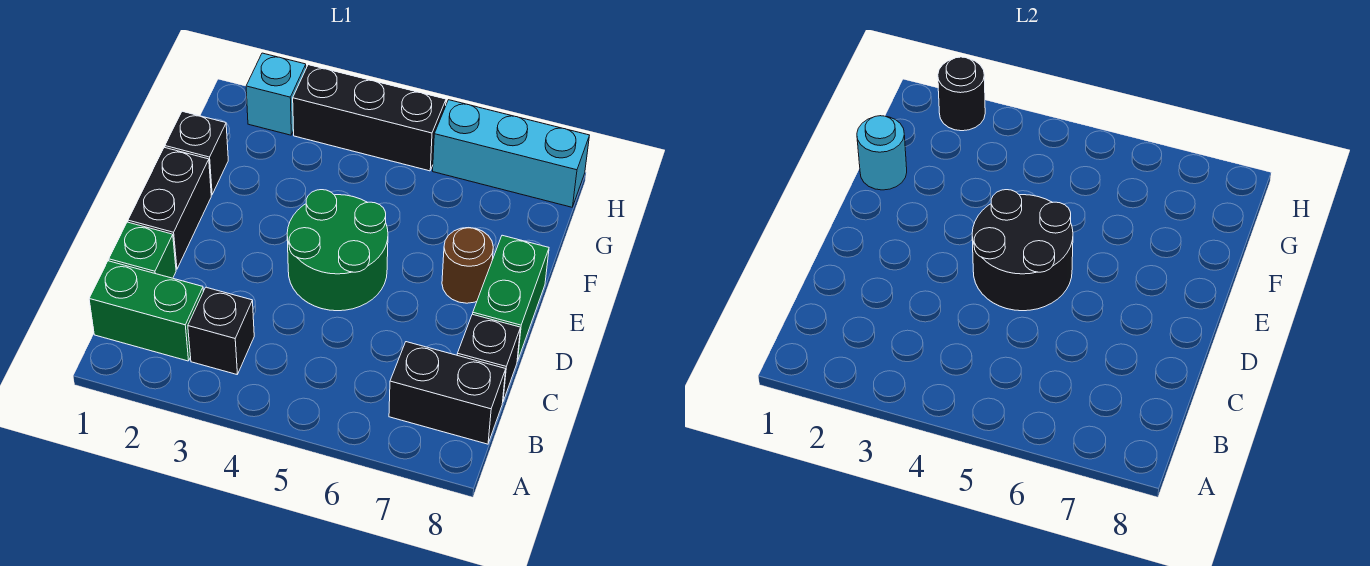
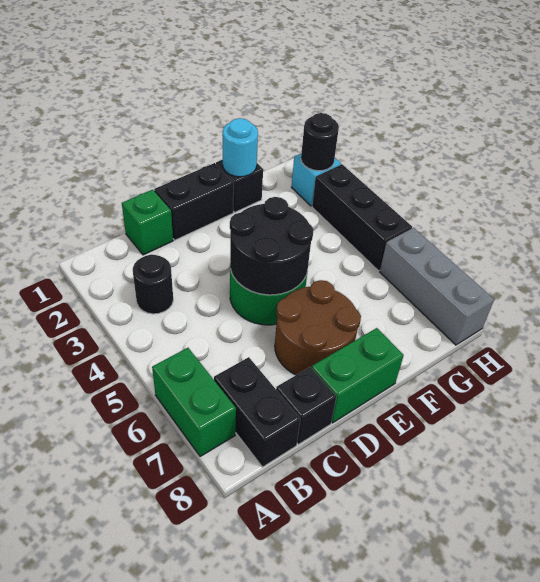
green brick B1:B2 level 1 -> green brick A6:A7 level 1
black brick B3 level 1 -> black round brick B3 level 1
brown round brick E7 level 1 -> brown round brick D6:E7 level 1
cyan brick H6:H8 level 1 -> grey brick H6:H8 level 1

